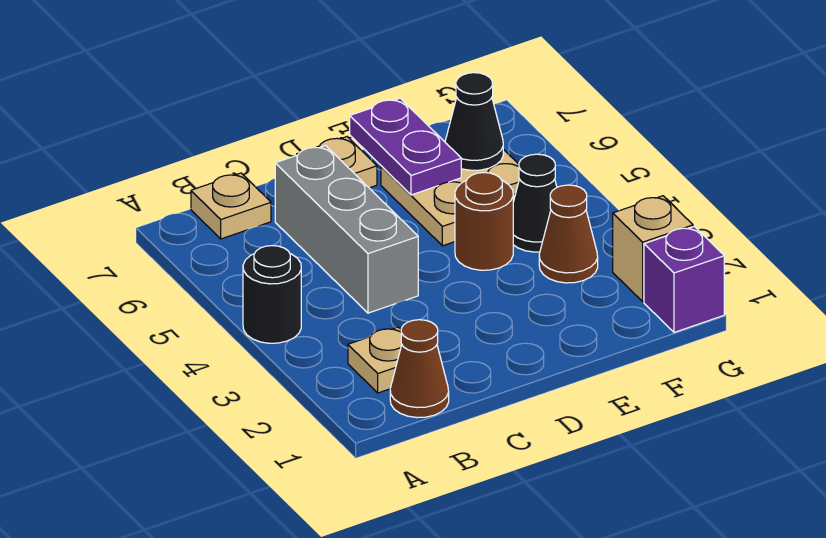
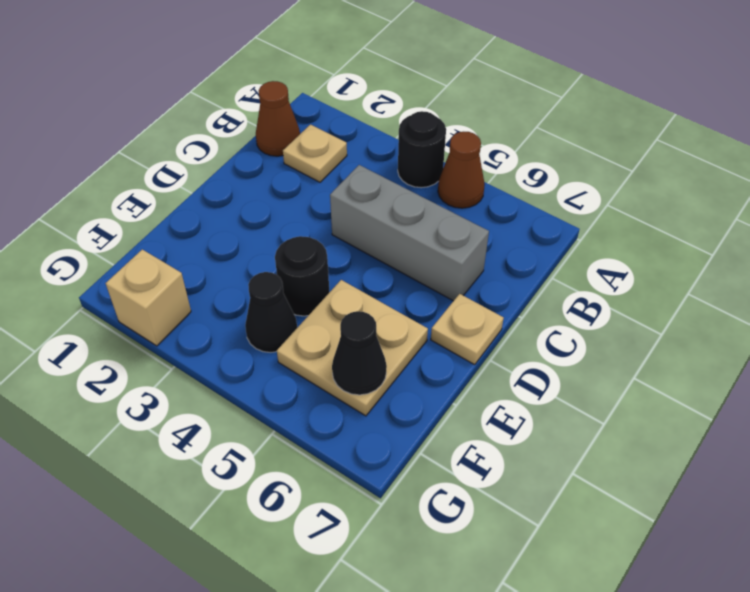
tan plate B7 level 1 -> none
brown round brick E4 level 1 -> black round brick E4 level 1
purple plate E6:E7 level 2 -> none
brown cone F3 level 1 -> brown cone A5 level 1
purple brick G1 level 1 -> none

